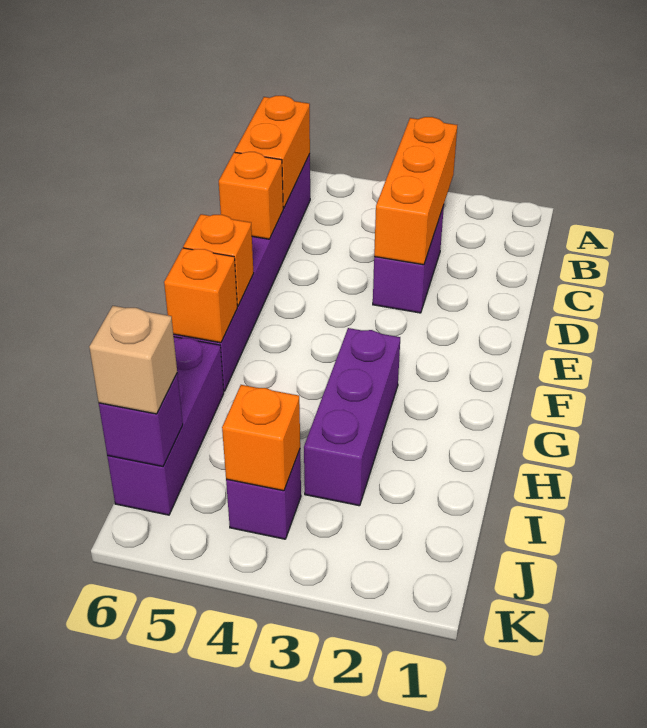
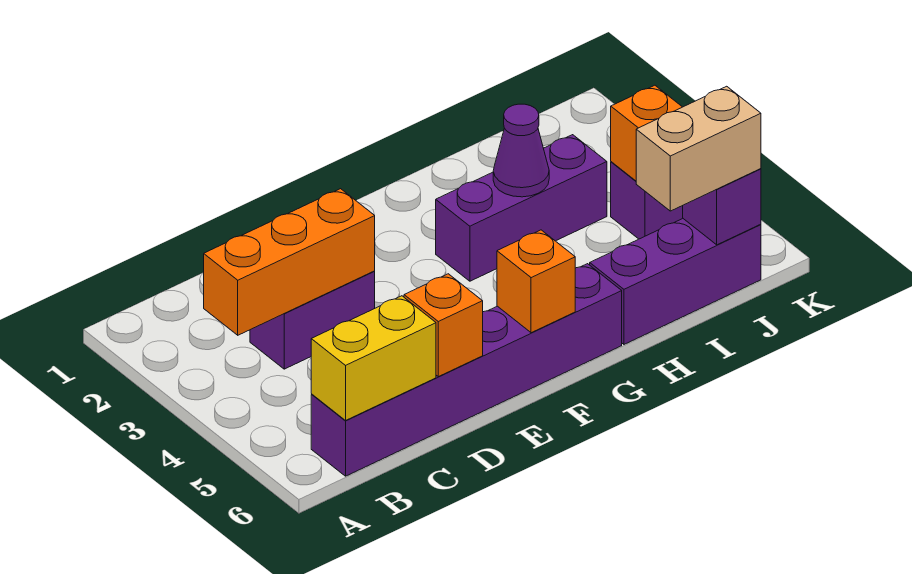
orange brick B6:C6 level 2 -> yellow brick B6:C6 level 2
orange brick G6 level 2 -> none
none -> purple cone H3 level 2
tan brick J6 level 3 -> tan brick I6:J6 level 3

